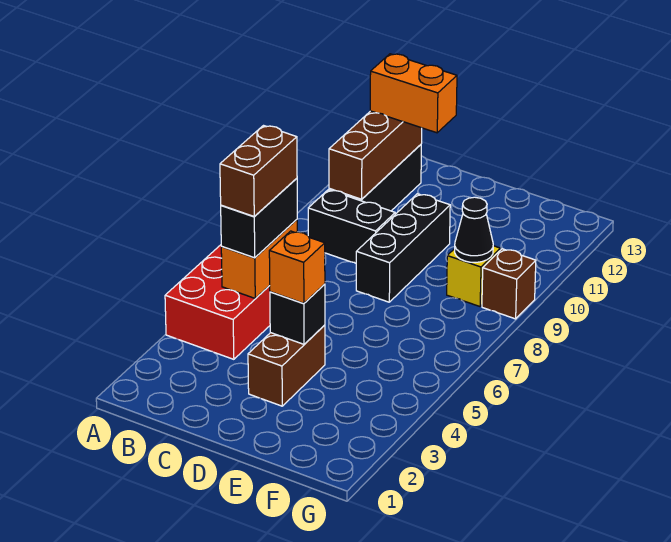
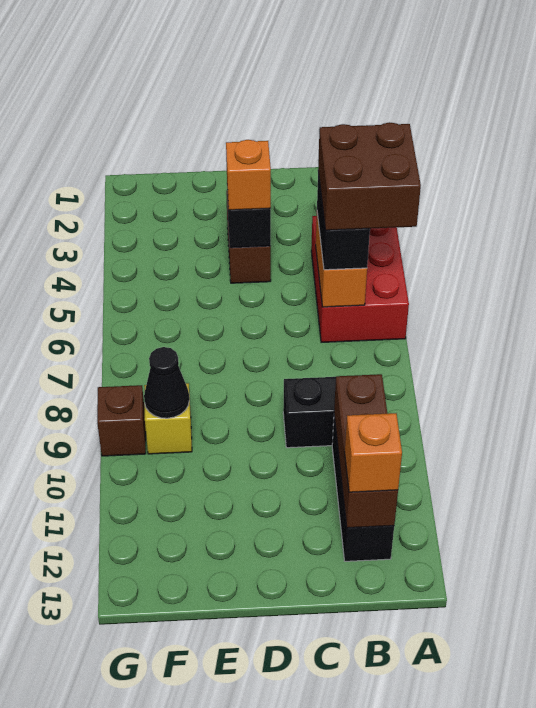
brown brick B5:B6 level 4 -> brown brick A5:B6 level 4
orange brick B12:C12 level 3 -> orange brick B12 level 3
black brick D8:D10 level 1 -> none

